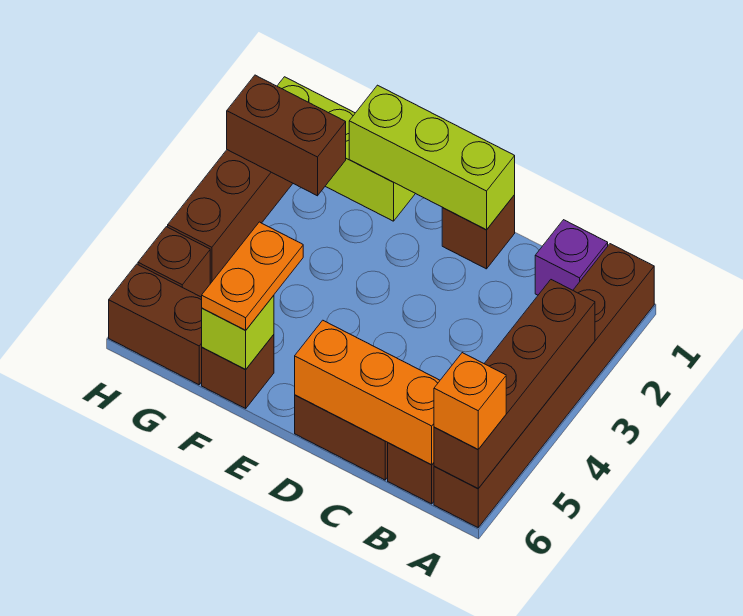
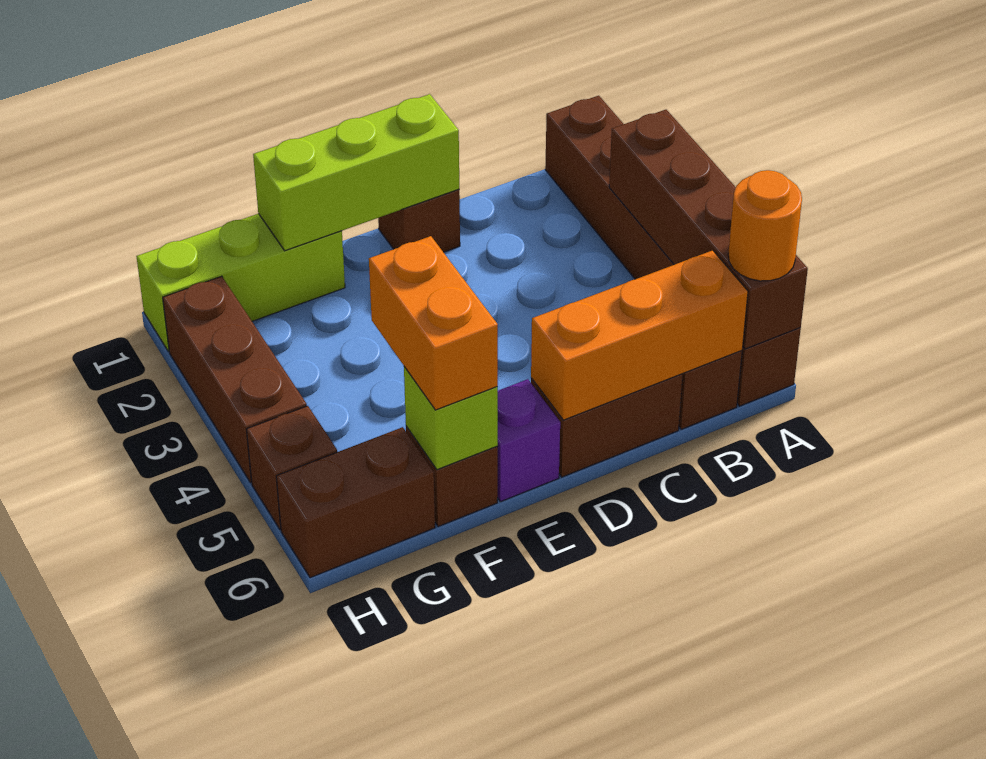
orange brick A6 level 3 -> orange round brick A6 level 3
purple brick B1 level 1 -> purple brick E6 level 1
orange plate F5:F6 level 3 -> orange brick F5:F6 level 3
brown brick G2:H2 level 2 -> none

